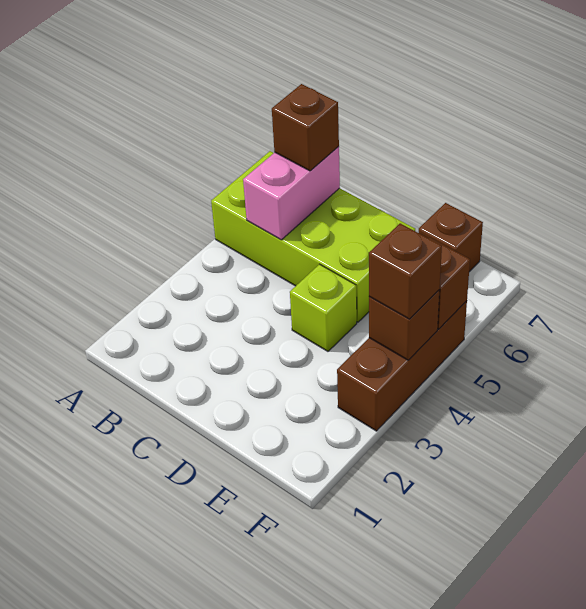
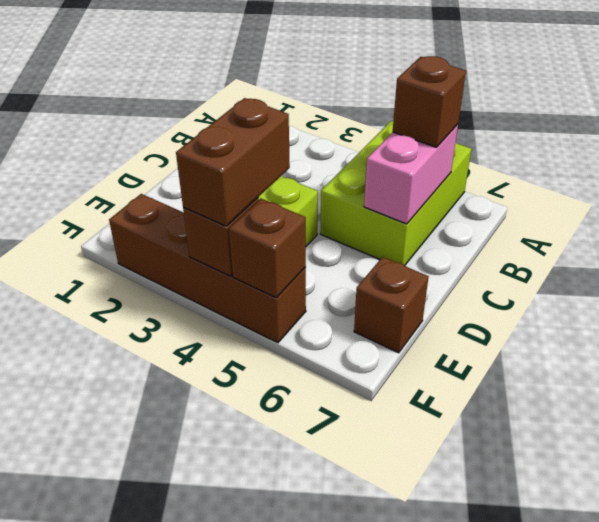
lime brick A5:D6 level 1 -> lime brick A5:C6 level 1
pink brick B5:B6 level 2 -> pink brick B6:C6 level 2
brown brick F3:F5 level 1 -> brown brick F2:F5 level 1
brown brick F4 level 3 -> brown brick E4:F4 level 3

